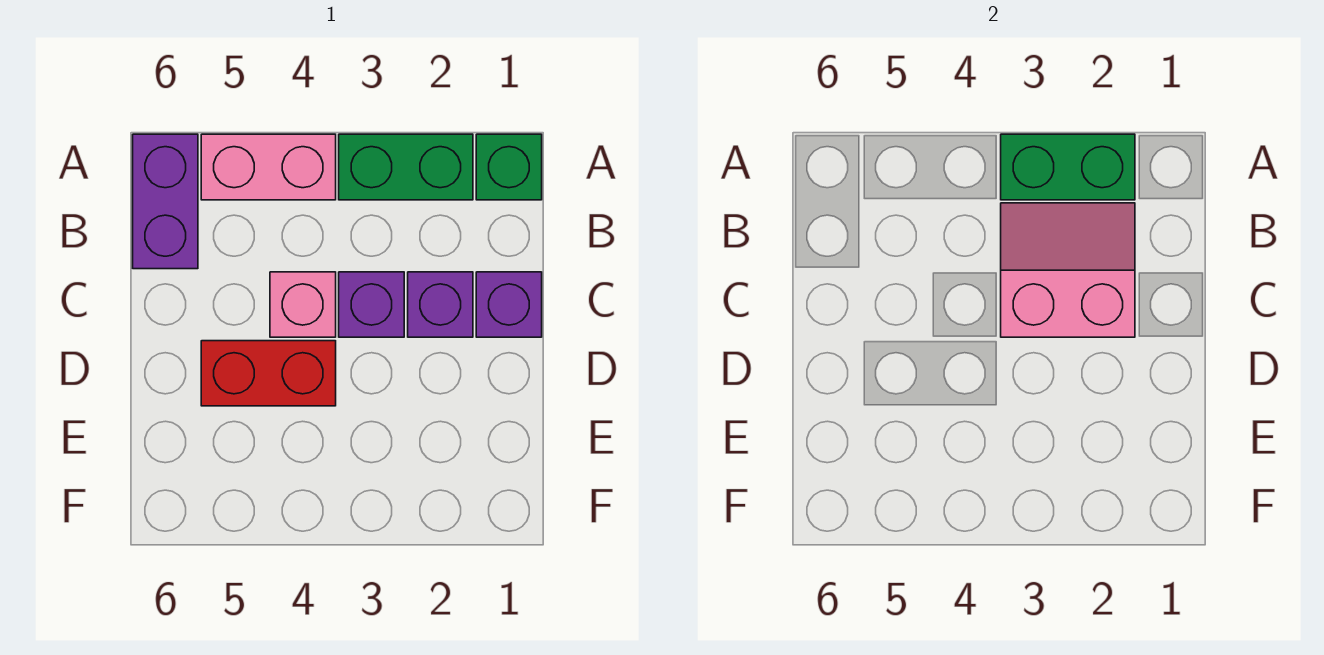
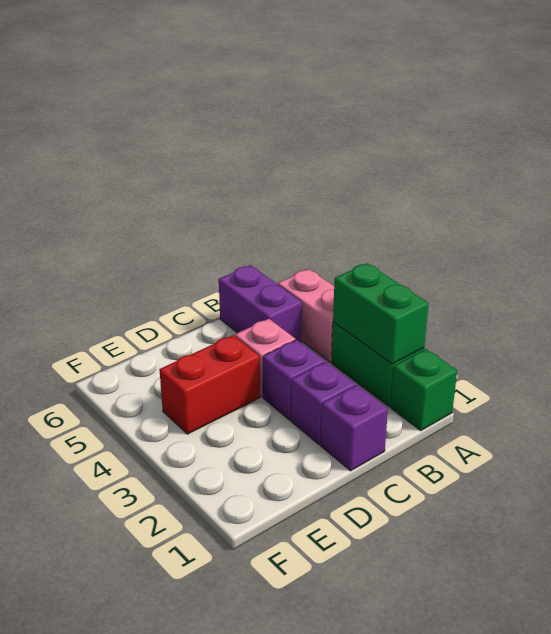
purple brick A6:B6 level 1 -> purple brick B5:B6 level 1
pink slope B2:C3 level 2 top C -> none
red brick D4:D5 level 1 -> red brick D4:E4 level 1

